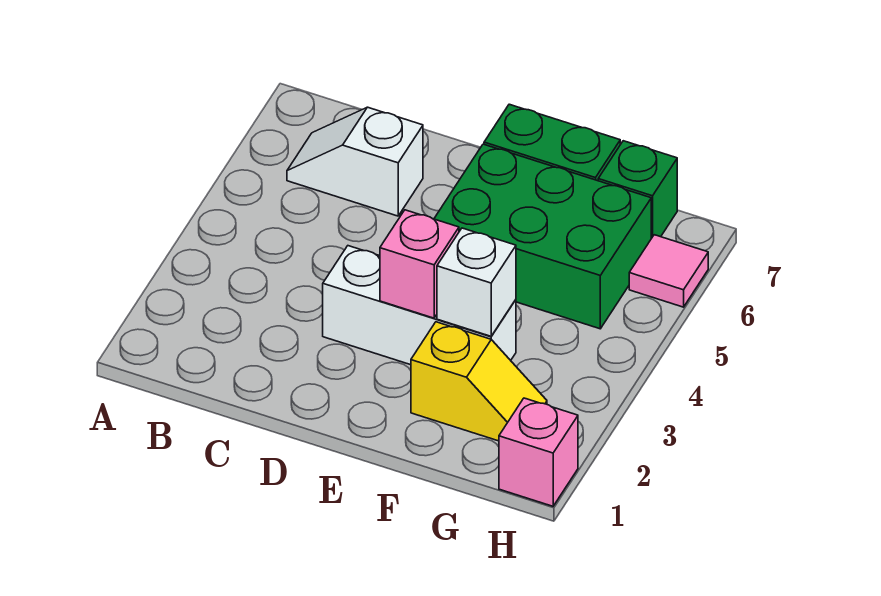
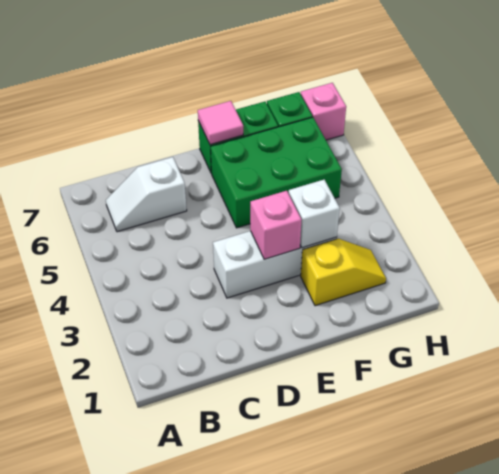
pink brick H1 level 1 -> pink brick H7 level 1
pink tile H6 level 1 -> pink tile E7 level 2

